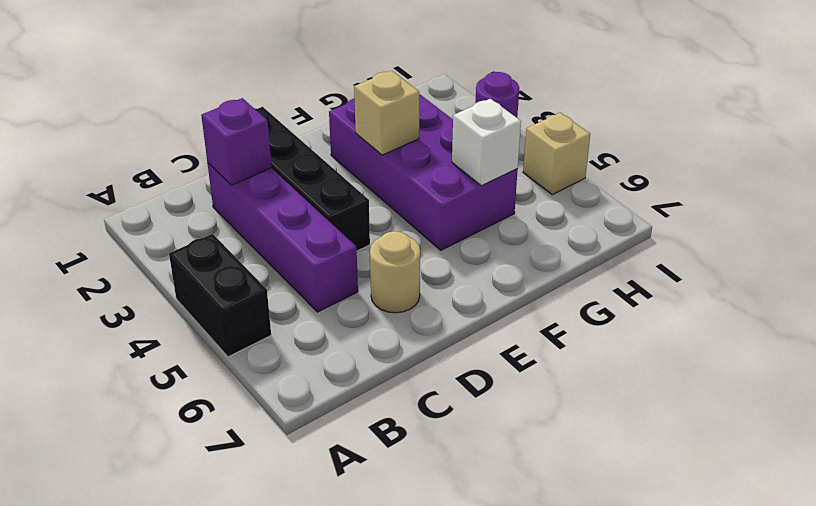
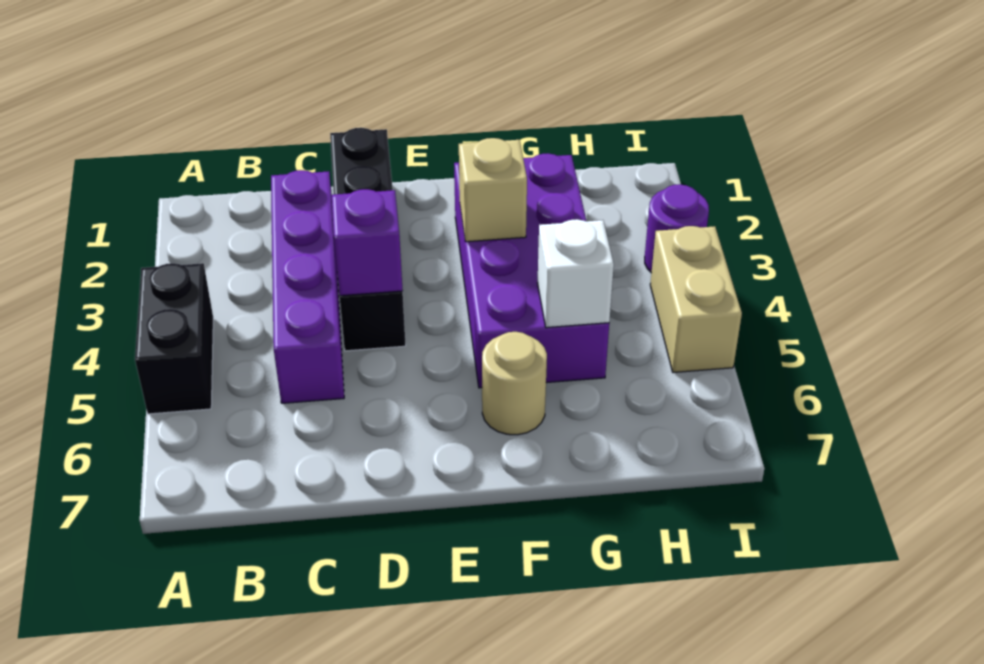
purple brick C2 level 2 -> purple brick D4 level 2
tan round brick D6 level 1 -> tan round brick F6 level 1
tan brick I5 level 1 -> tan brick I4:I5 level 1

